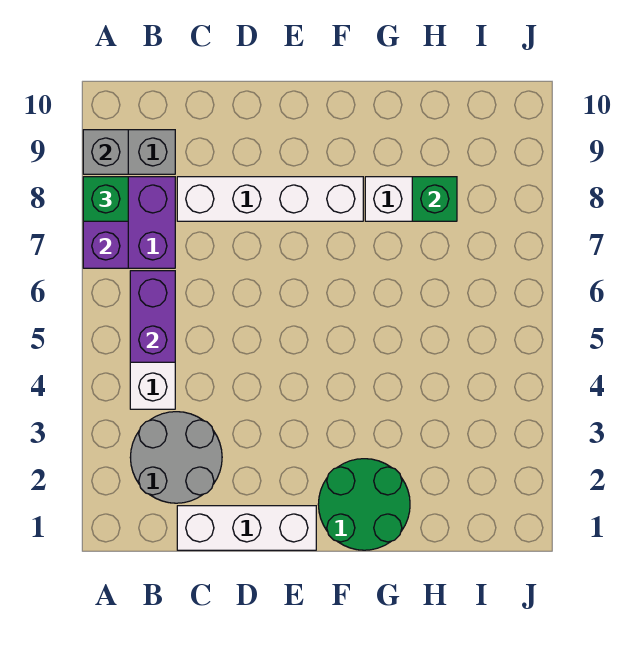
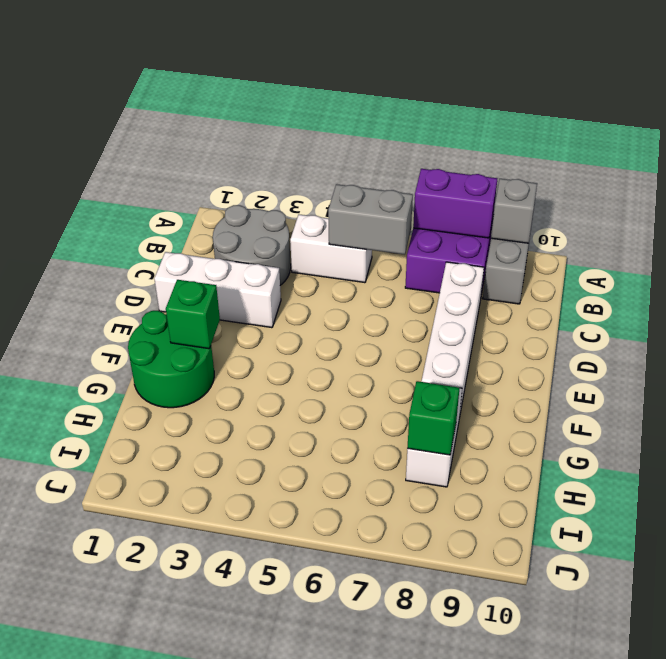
green brick A8 level 3 -> green brick F2 level 2
purple brick B5:B6 level 2 -> grey brick B5:B6 level 2
white brick C1:E1 level 1 -> white brick D1:D3 level 1

